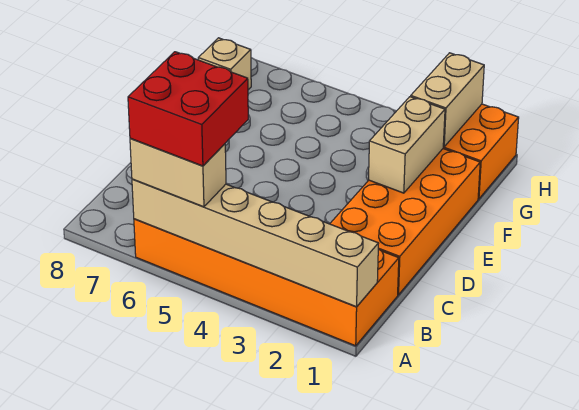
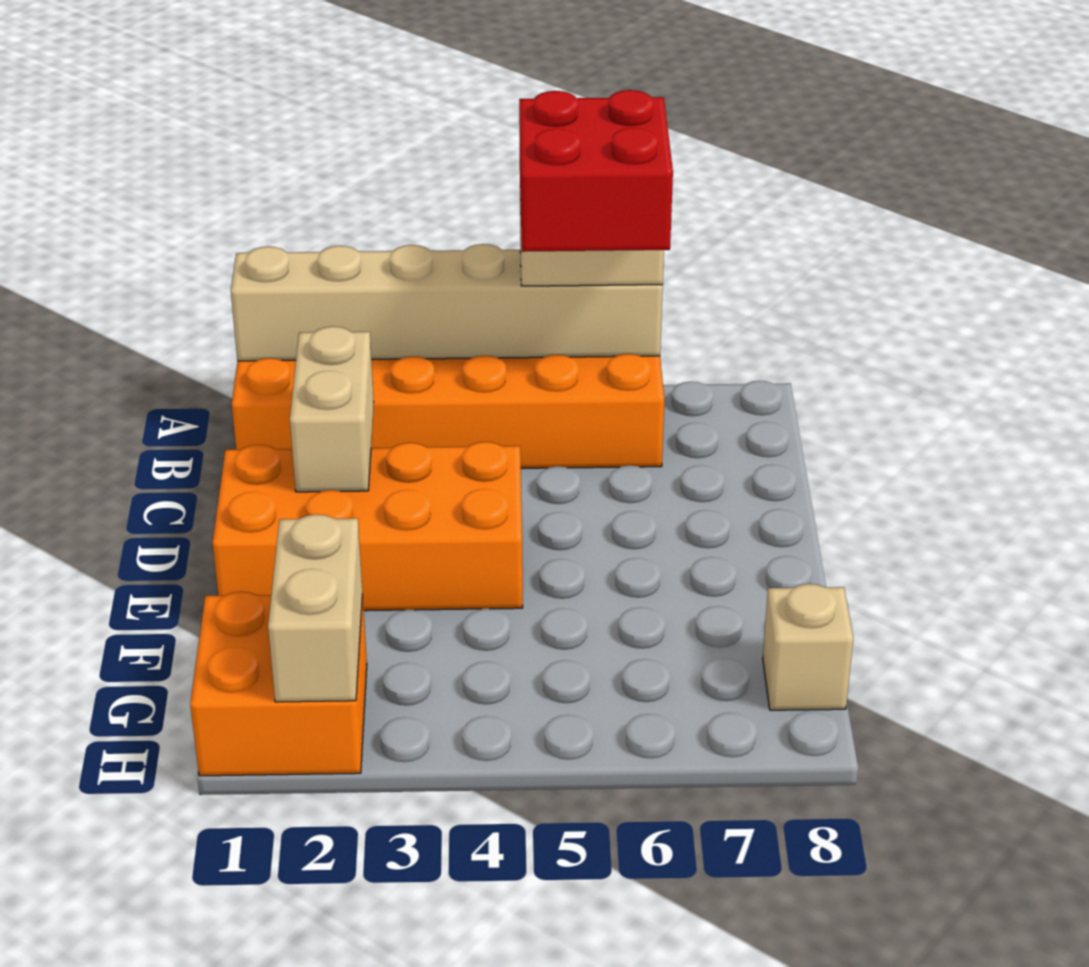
orange brick C1:F2 level 1 -> orange brick D1:E4 level 1
tan brick E2:F2 level 2 -> tan brick C2:D2 level 2

